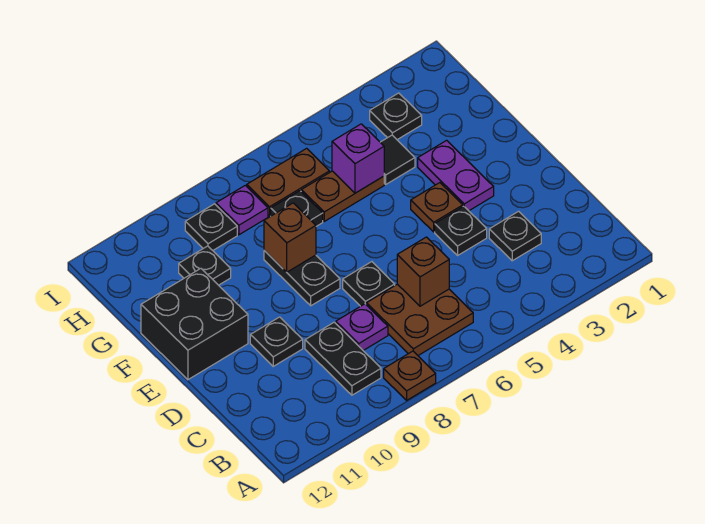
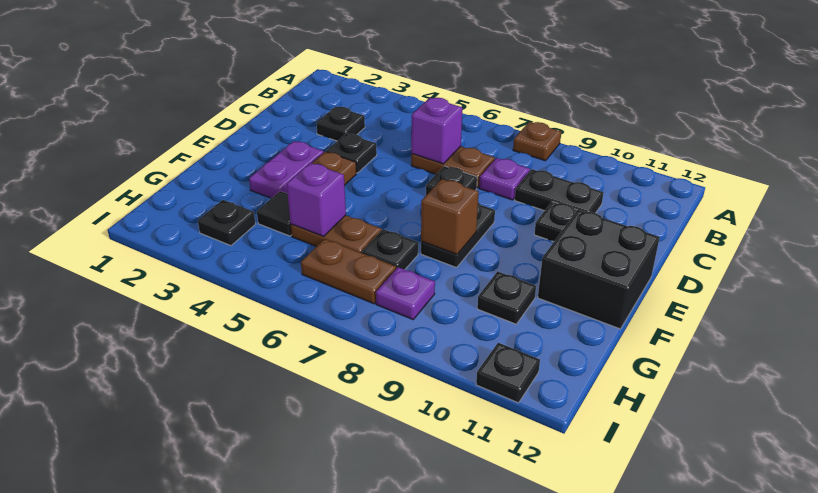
brown plate B6:C7 level 1 -> brown plate C6:C7 level 1
black plate B9:C9 level 1 -> black plate C9:C10 level 1
brown brick C6 level 2 -> purple brick C6 level 2
black plate H9 level 1 -> black plate I11 level 1

